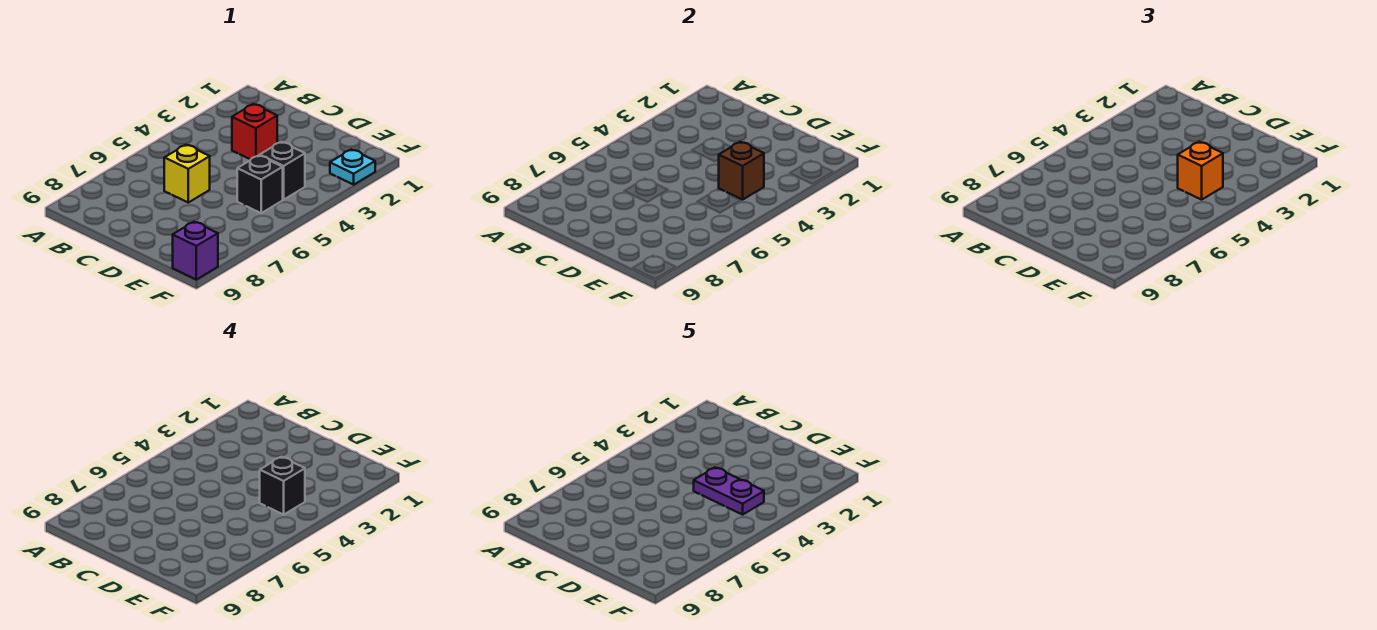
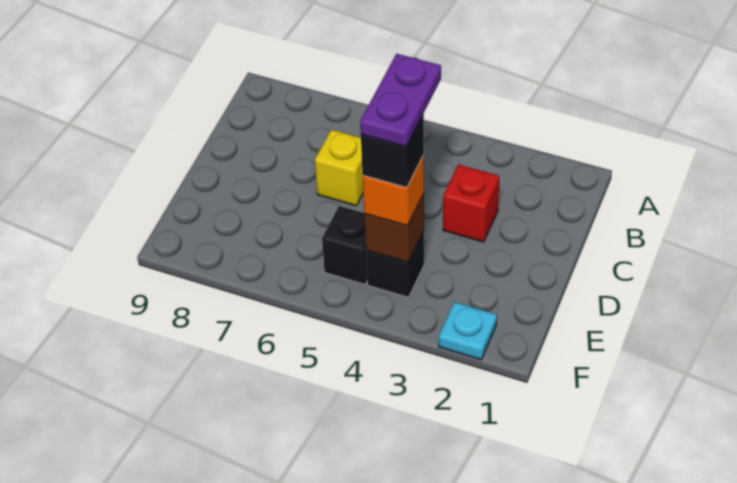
purple brick F9 level 1 -> none

